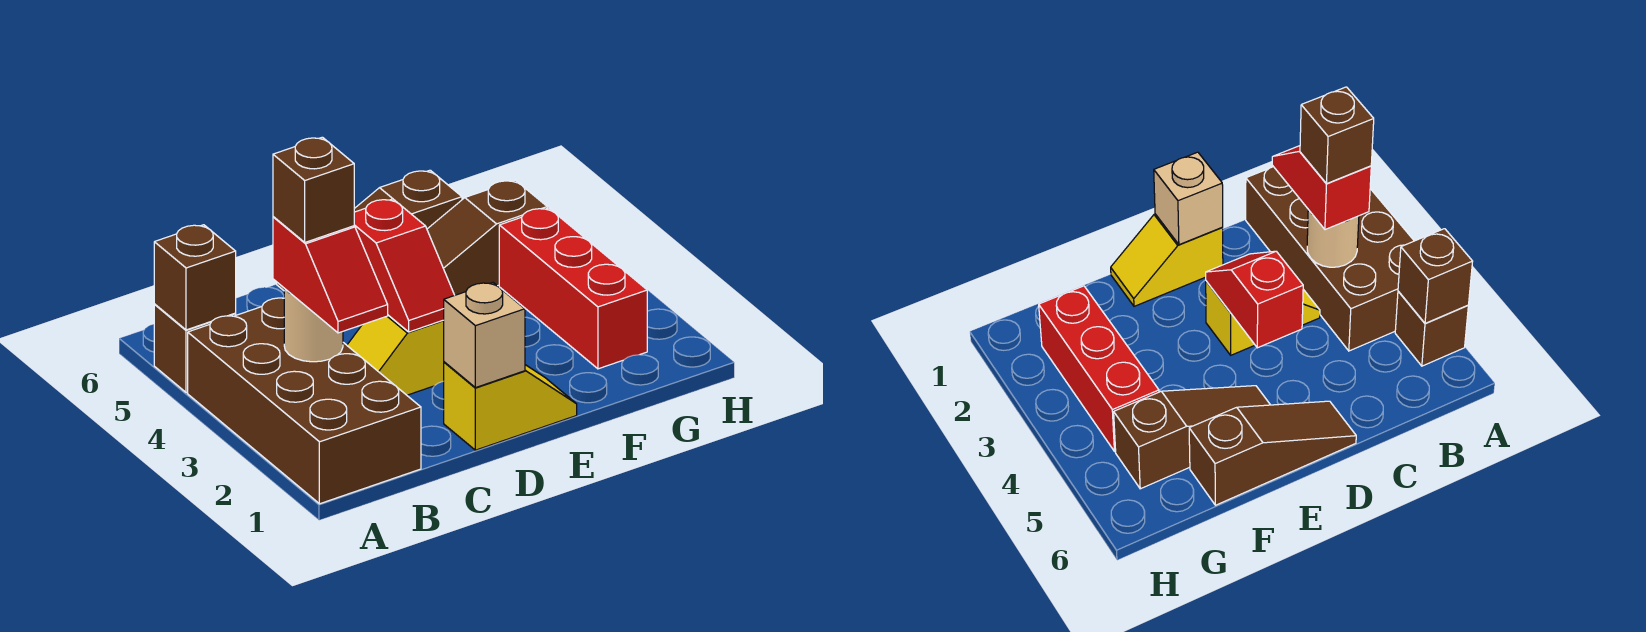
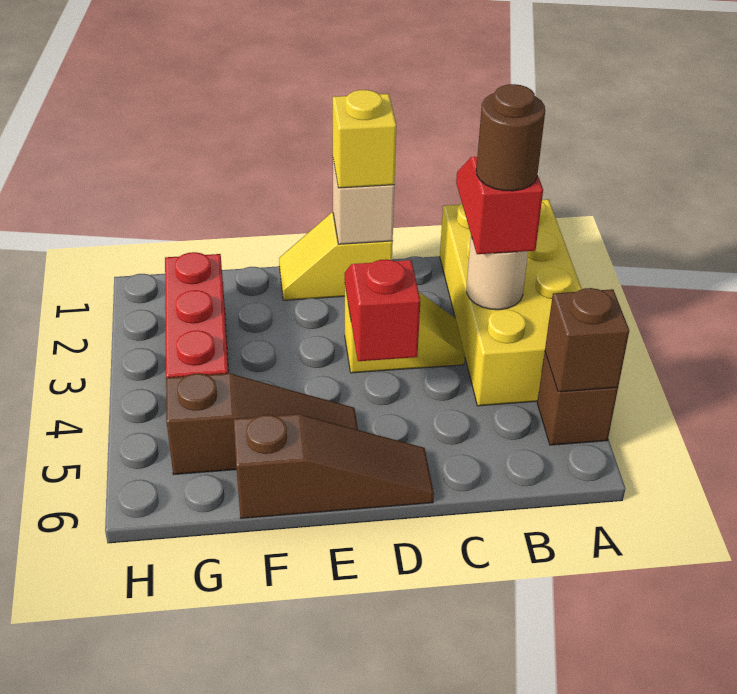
brown brick A1:B4 level 1 -> yellow brick A1:B4 level 1
brown brick B3 level 4 -> brown round brick B3 level 4
none -> yellow brick D1 level 3

